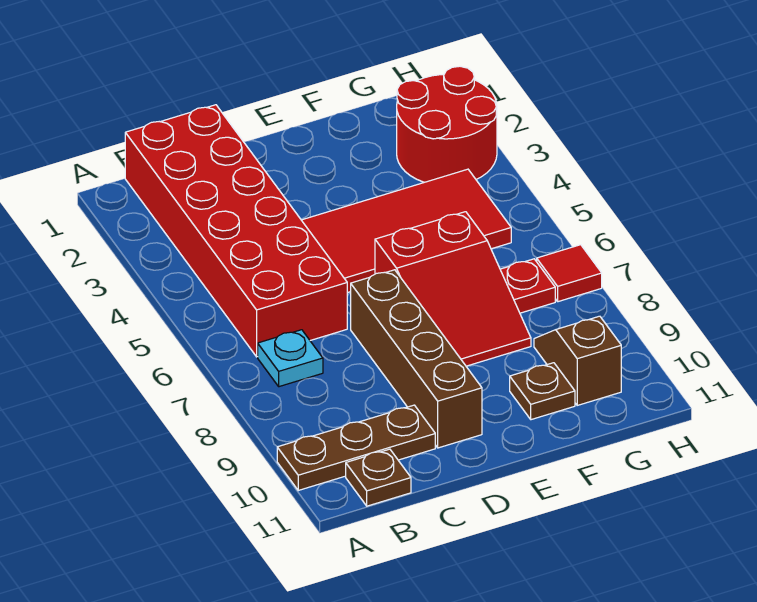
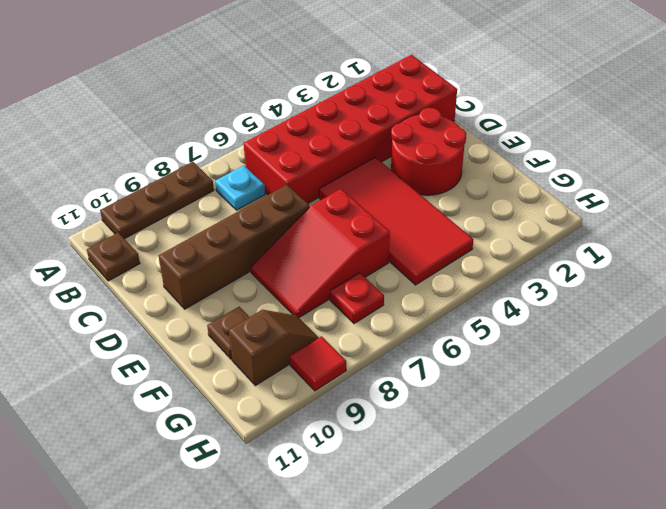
brown plate A10:C10 level 1 -> brown plate A8:A10 level 1
red round brick G2:H3 level 1 -> red round brick D2:E3 level 1
red tile H7 level 1 -> red tile H9 level 1

